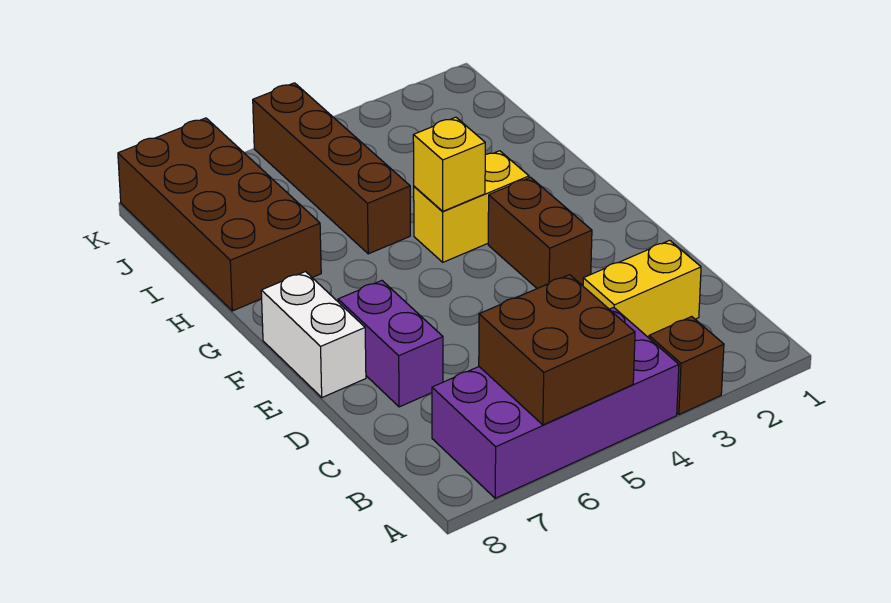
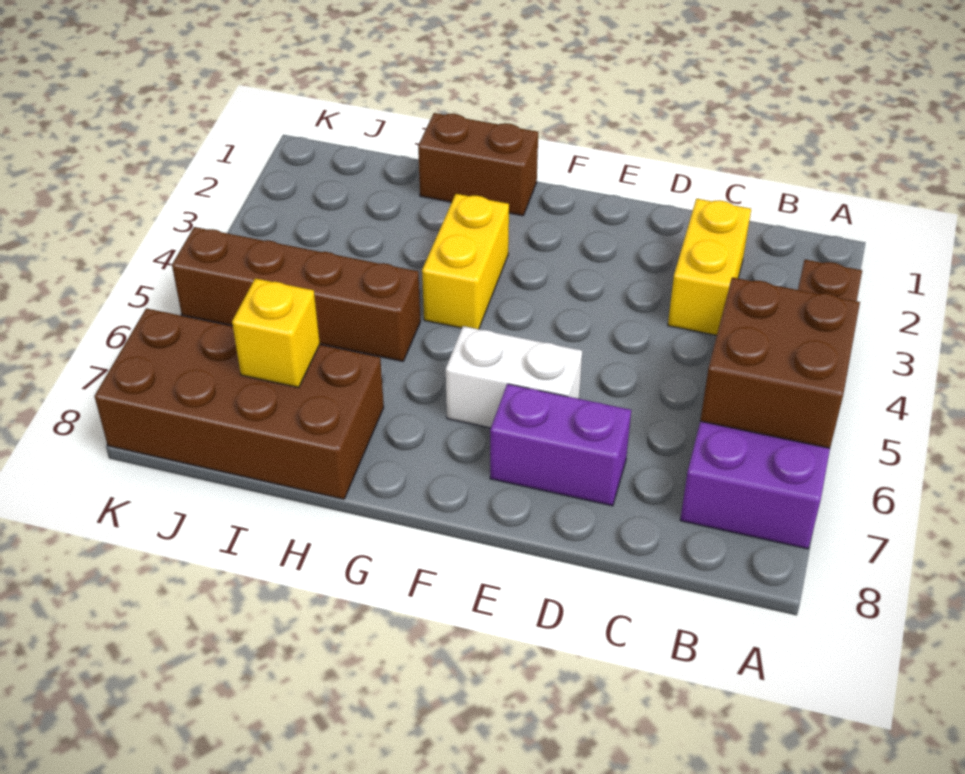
brown brick E3:F3 level 1 -> brown brick G1:H1 level 1
white brick E8:F8 level 1 -> white brick E6:F6 level 1
yellow brick G4 level 2 -> yellow brick I7 level 2

